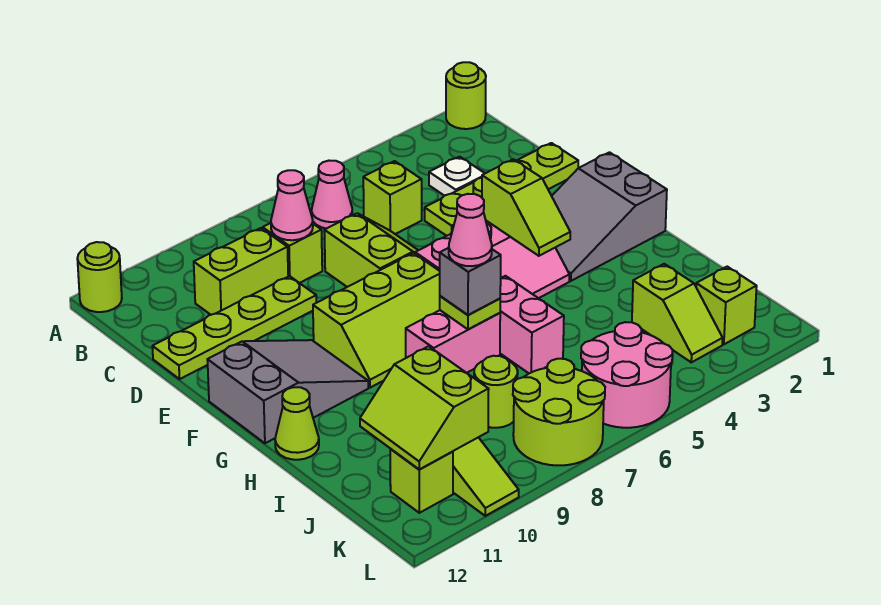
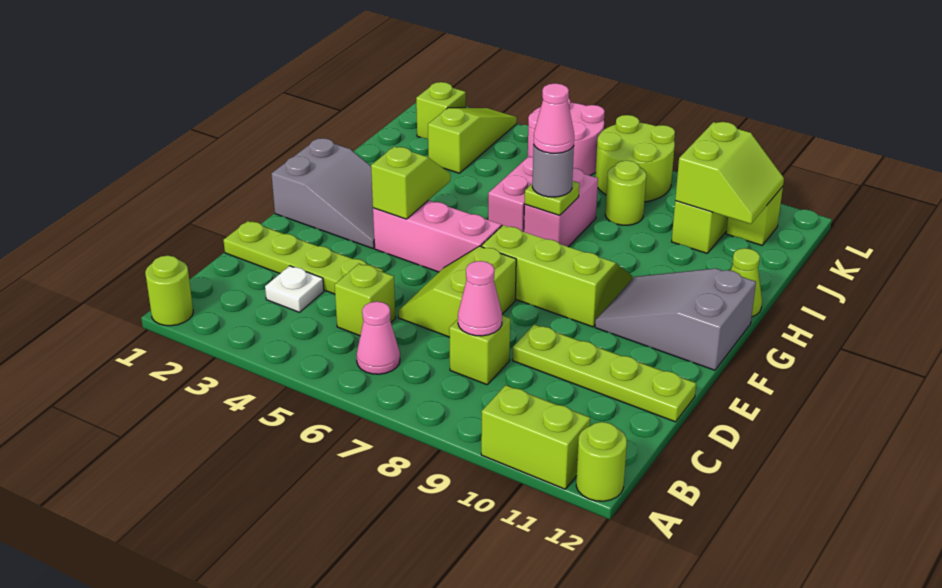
lime brick C9:C10 level 1 -> lime brick A10:A11 level 1
pink brick H7:H8 level 1 -> pink brick H7:I7 level 1
grey brick H7 level 3 -> grey round brick H7 level 3
lime slope J3:K3 level 1 top J -> lime slope J3:L3 level 1 top J

